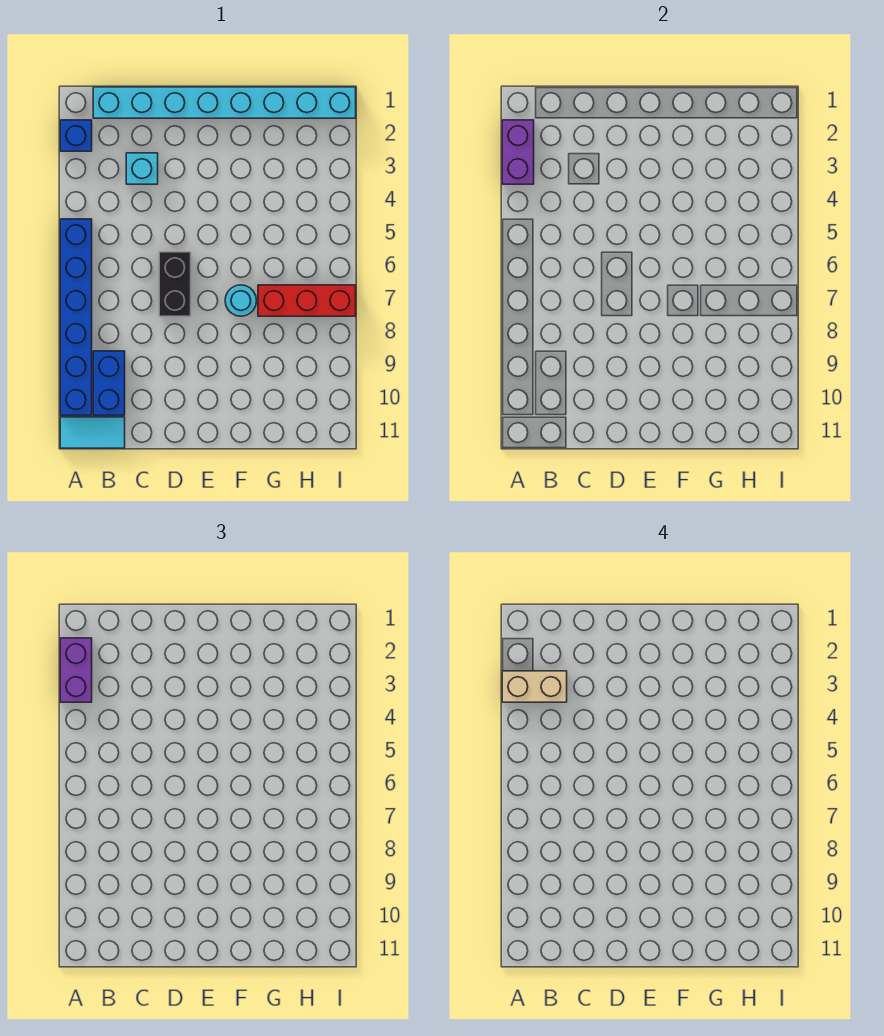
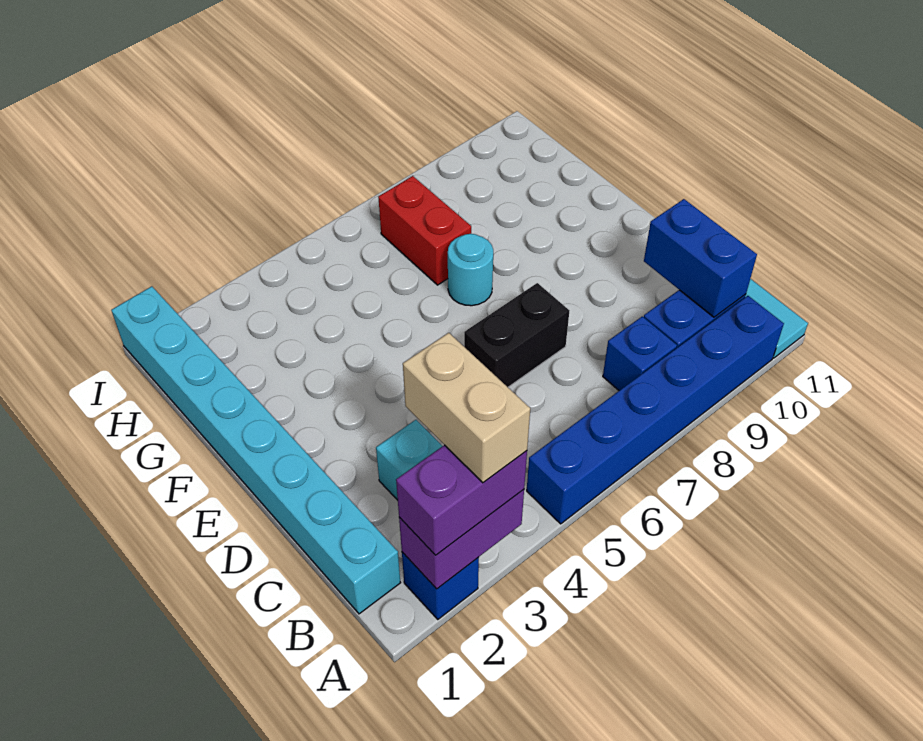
none -> blue brick B8 level 1
none -> blue brick B10:C10 level 2
red brick G7:I7 level 1 -> red brick G7:H7 level 1

